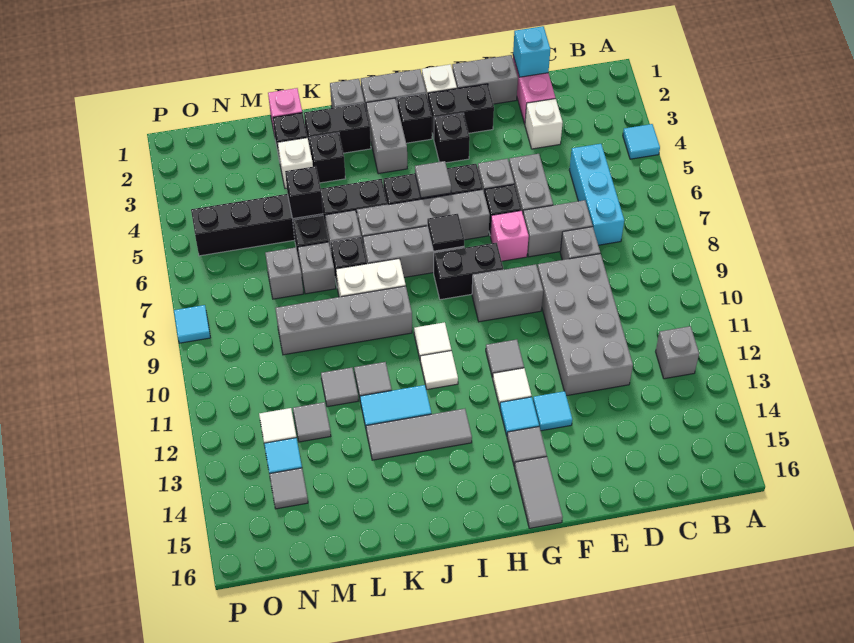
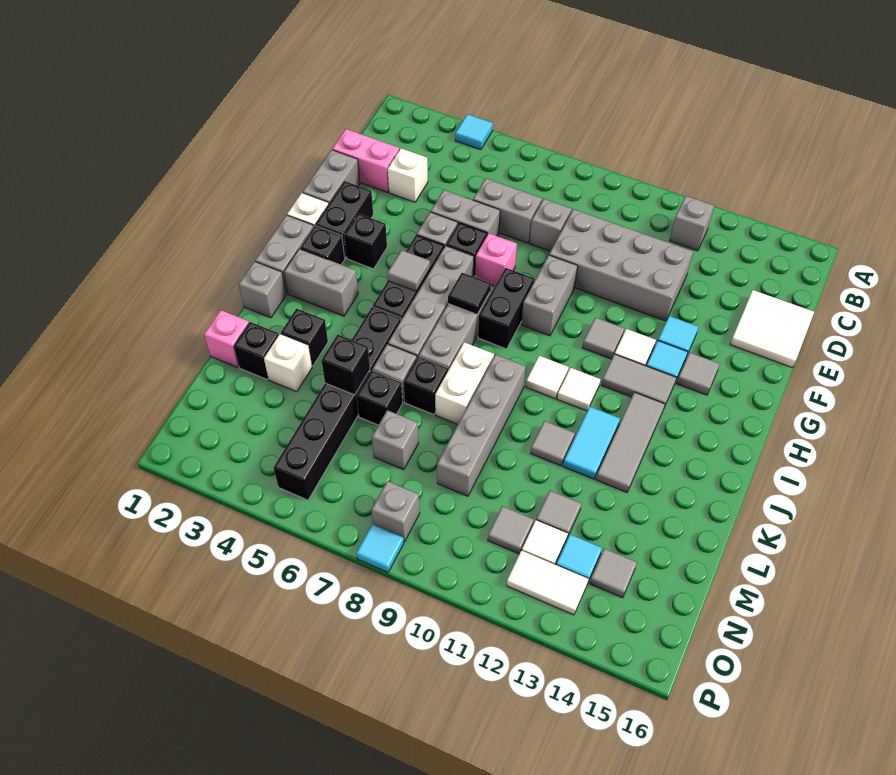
cyan brick C5:C7 level 1 -> none
cyan brick D1 level 2 -> none
grey brick D7:E7 level 1 -> grey brick D6:D7 level 1
none -> white tile D15:E16 level 1
grey tile G15:G16 level 1 -> grey tile H12:H13 level 1
black brick J2:K2 level 1 -> none
grey brick L7 level 1 -> grey brick O8 level 1
grey tile L11 level 1 -> grey tile N11 level 1
none -> white tile O12:O13 level 1

